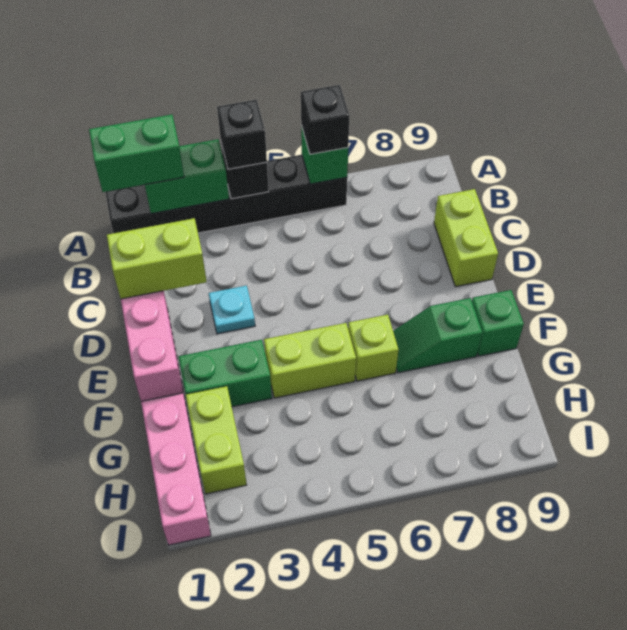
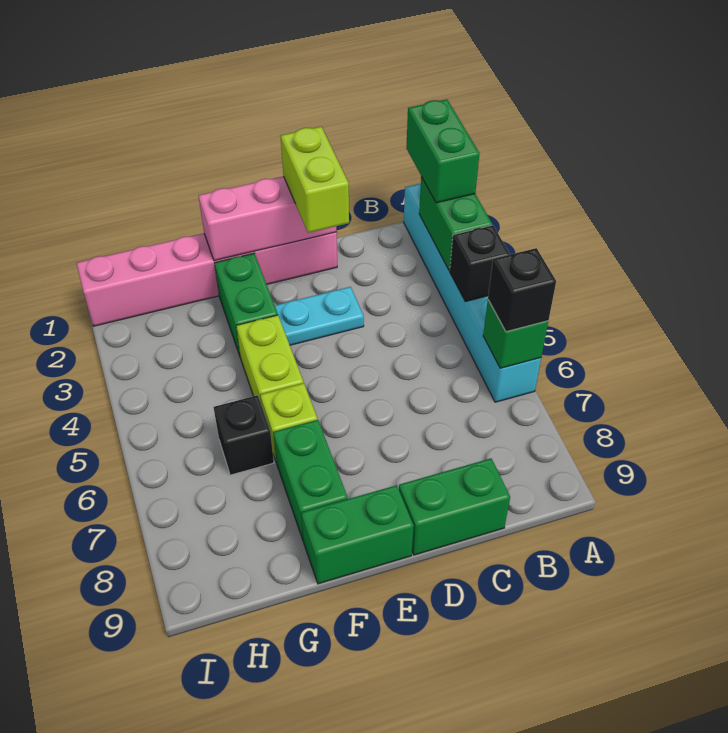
black brick A1:A6 level 1 -> cyan brick A1:A6 level 1
black brick A4 level 3 -> black brick G6 level 1
lime brick C9:D9 level 1 -> green brick C9:D9 level 1
cyan plate D3 level 1 -> cyan plate D3:E3 level 1
green slope F7:F8 level 1 top 8 -> green brick F7:F8 level 1
green brick F9 level 1 -> green brick E9:F9 level 1
lime brick G2:H2 level 1 -> none

